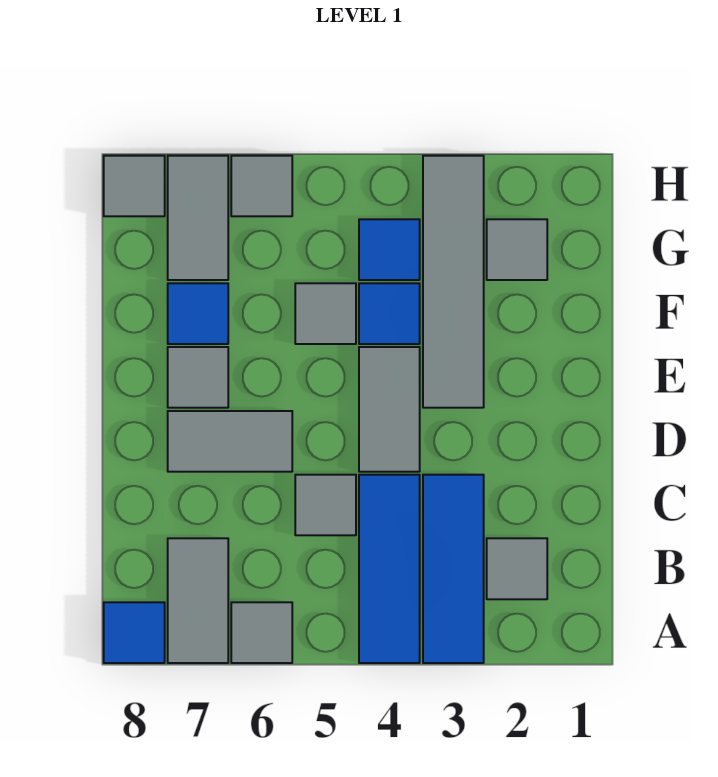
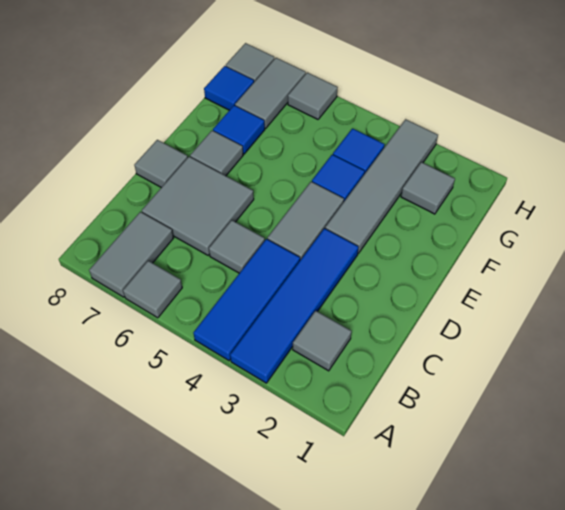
blue tile A3:C3 level 1 -> blue tile A3:D3 level 1
blue tile A8 level 1 -> blue tile G8 level 1
grey tile D6:D7 level 1 -> grey tile C6:D7 level 1
grey tile F5 level 1 -> grey tile D8 level 1

